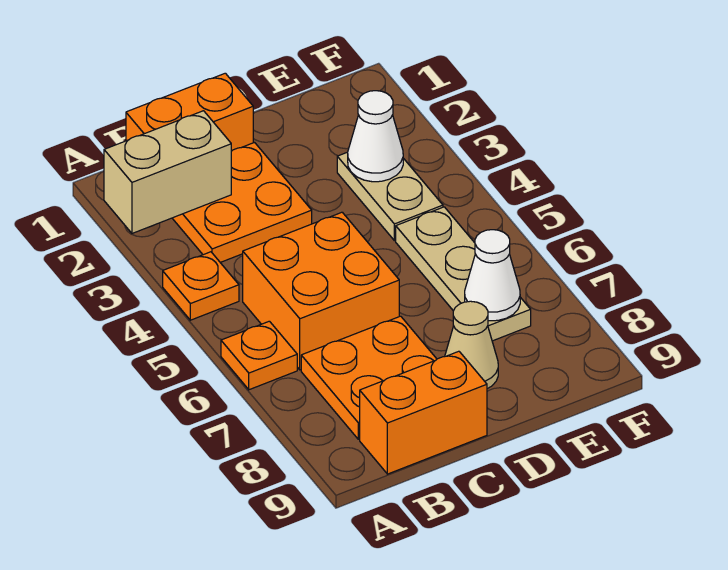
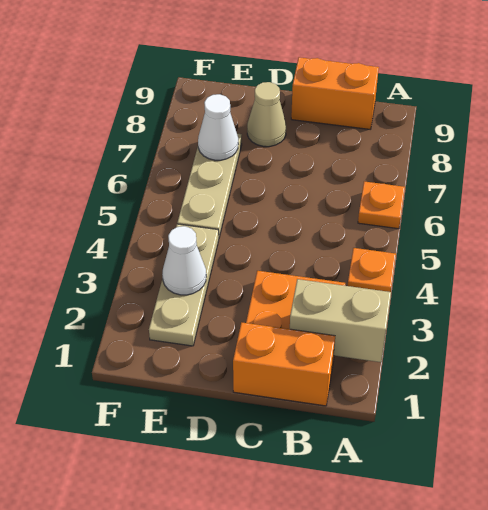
orange brick B5:C6 level 1 -> none
orange plate B7:C8 level 1 -> none
tan plate E3:E4 level 1 -> tan plate E2:E4 level 1

